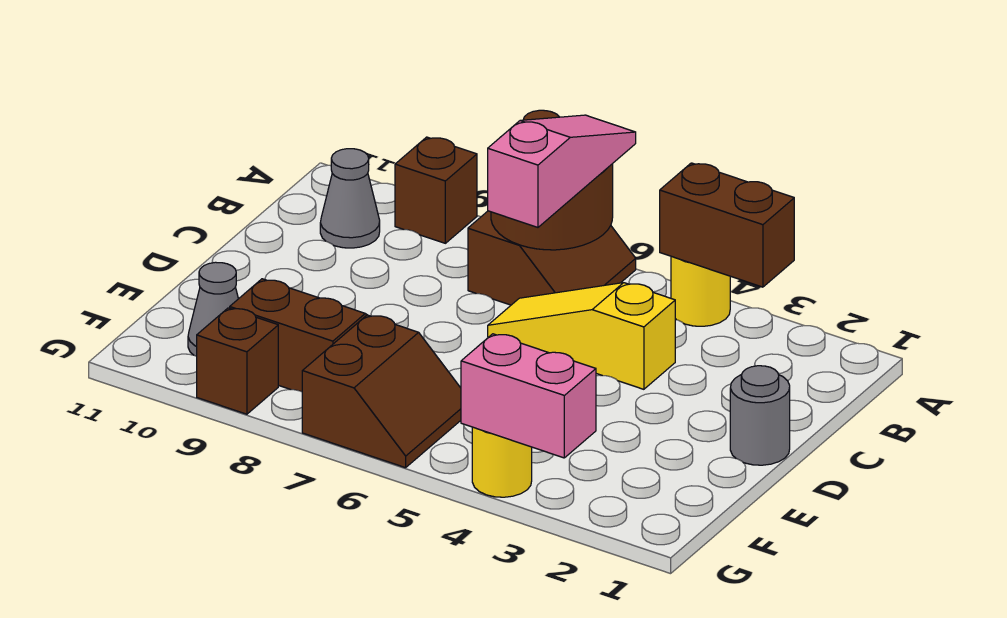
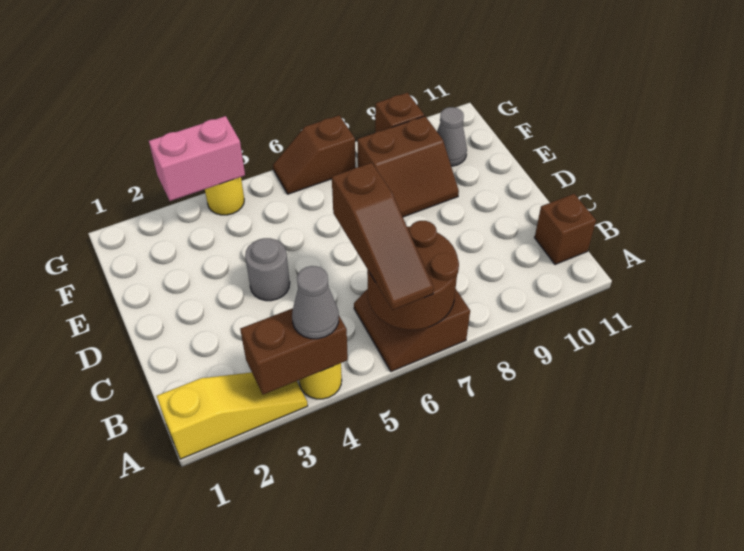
pink slope A6:C6 level 3 top C -> brown slope A6:C6 level 3 top C
brown brick A9 level 1 -> brown brick B11 level 1
grey cone B10 level 1 -> grey cone A4 level 3
yellow slope C4:C6 level 1 top 4 -> yellow slope A1:A3 level 1 top 1
grey round brick D1 level 1 -> grey round brick D4 level 1
brown slope F6:G7 level 1 top 7 -> brown slope G6:G7 level 1 top 7

